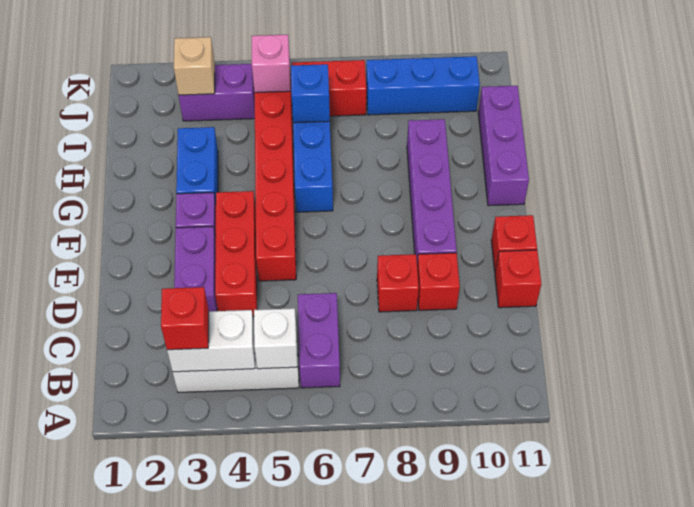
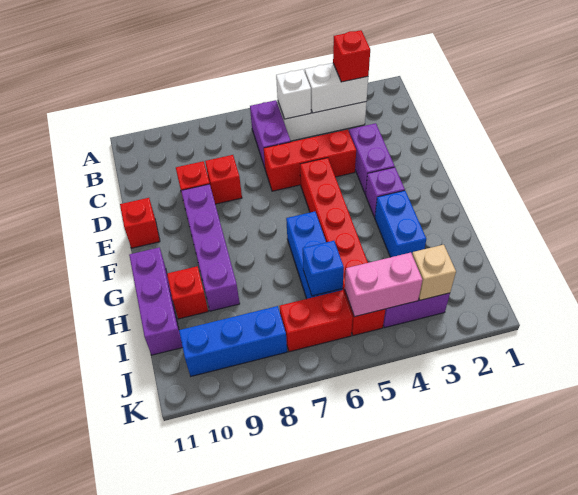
red brick D4:F4 level 1 -> red brick D4:D6 level 1
red brick D11 level 1 -> red brick H10 level 1
pink brick J5 level 2 -> pink brick J4:J5 level 2

